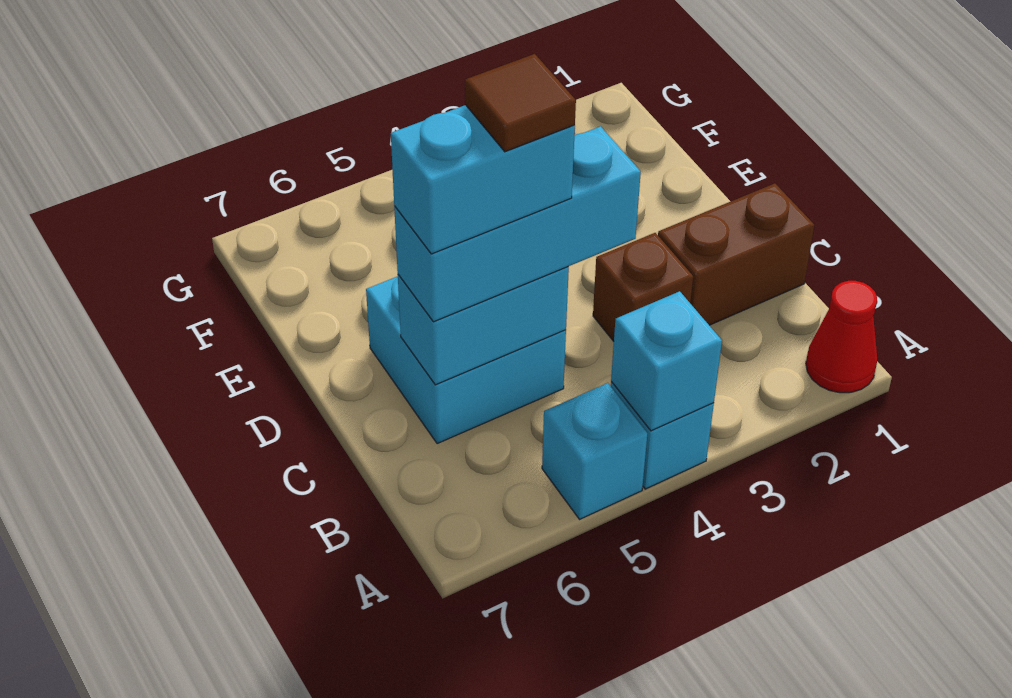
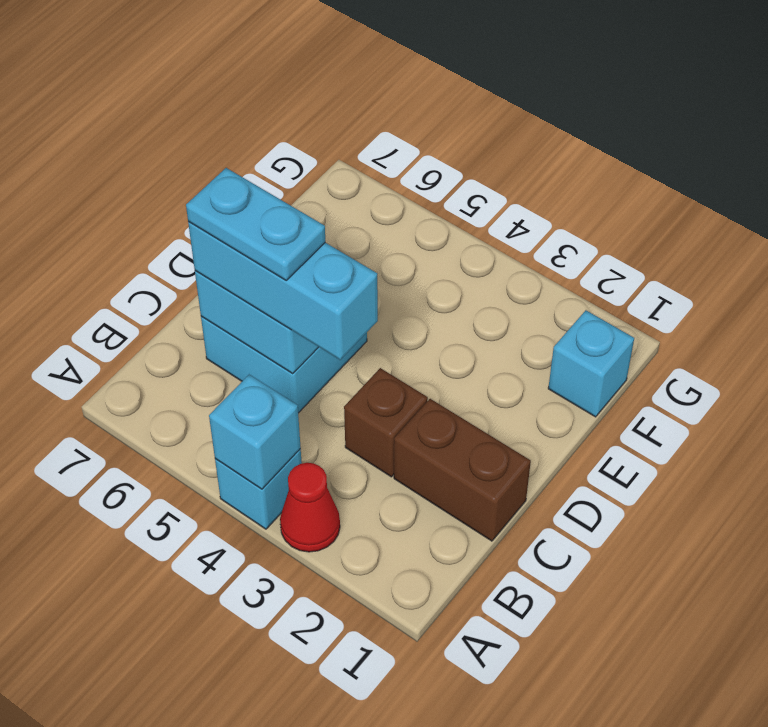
red cone A1 level 1 -> red cone A3 level 1
cyan brick A5 level 1 -> cyan brick F1 level 1
cyan brick C5:C6 level 4 -> cyan plate C5:C6 level 4
brown tile C5 level 5 -> none

